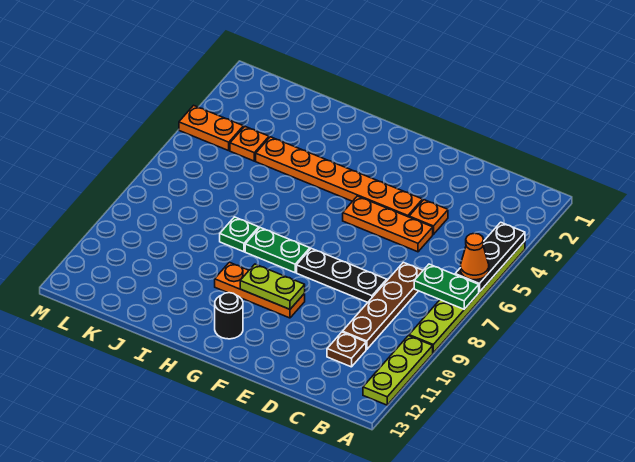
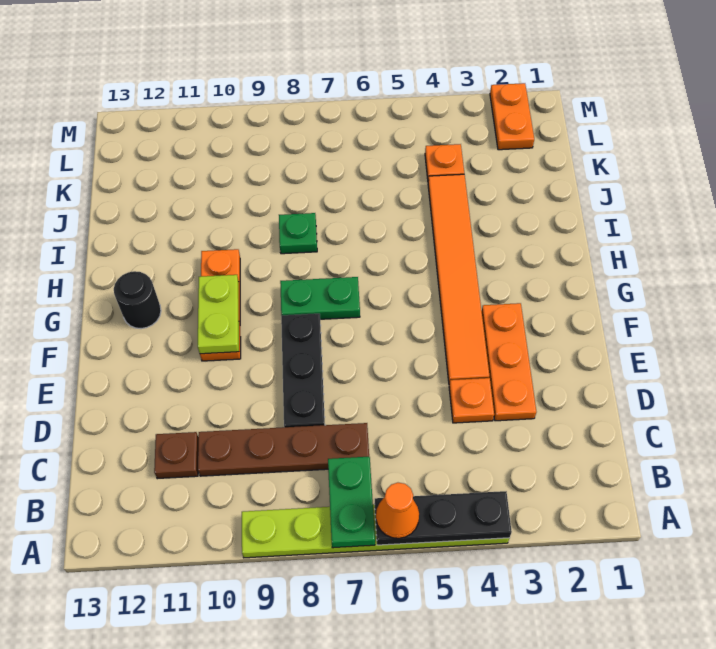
lime plate A10:A12 level 1 -> none
orange plate D5:F5 level 1 -> orange plate D3:F3 level 1
orange plate E4:J4 level 1 -> orange tile E4:J4 level 1
green plate G8:H8 level 1 -> green plate G7:G8 level 1
orange plate L4:M4 level 1 -> orange plate L2:M2 level 1

